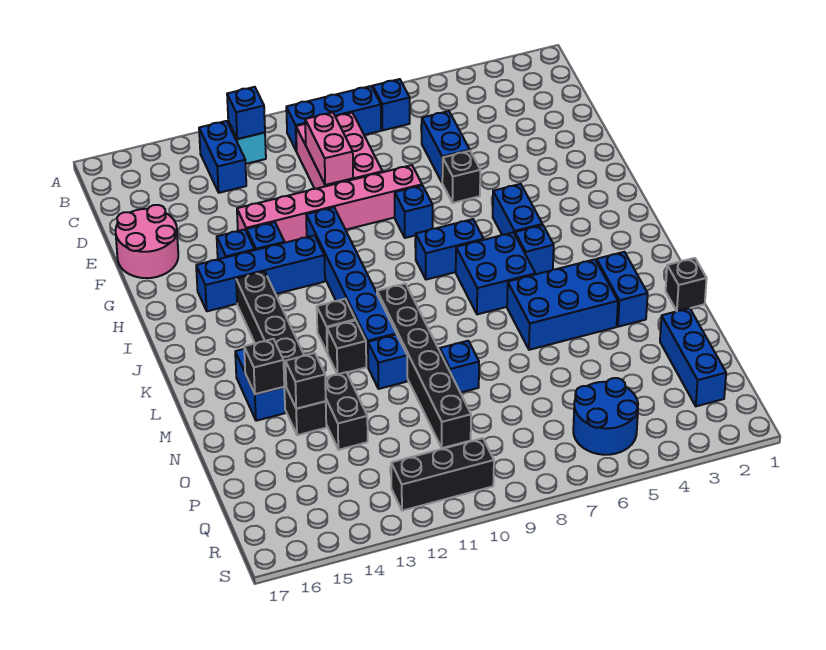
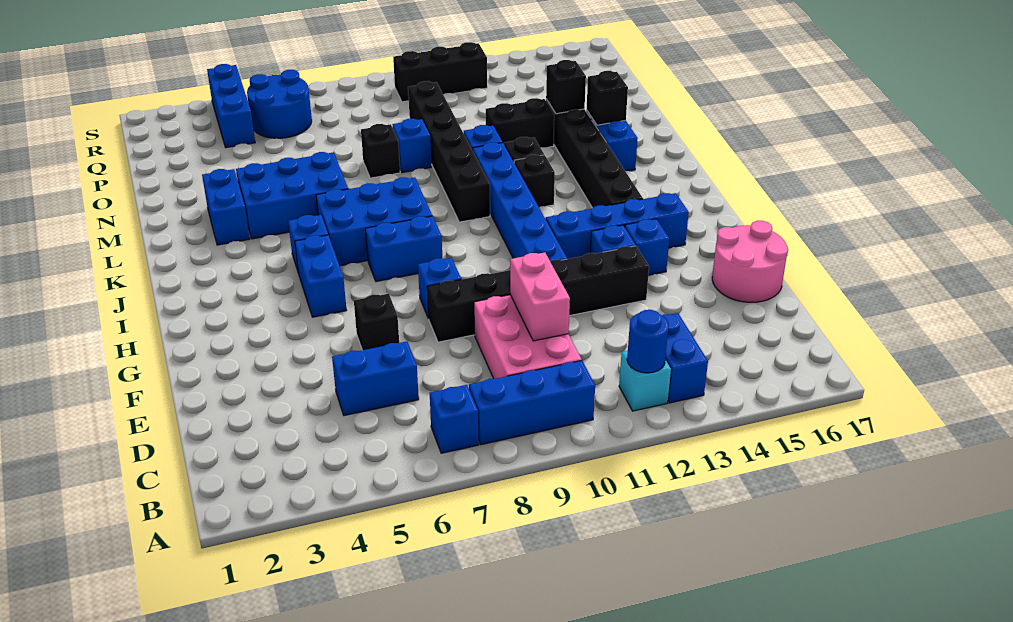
blue brick B12 level 2 -> blue round brick B12 level 2
blue brick D6:E6 level 1 -> blue brick D5:D6 level 1
pink brick F8:F13 level 1 -> black brick F8:F13 level 1
blue brick J6:K7 level 1 -> blue brick J6:K8 level 1
black brick M1 level 1 -> black brick N8 level 1
black brick N13:O13 level 1 -> black brick N12:N13 level 1
blue brick O2:Q2 level 1 -> blue brick Q4:S4 level 1

